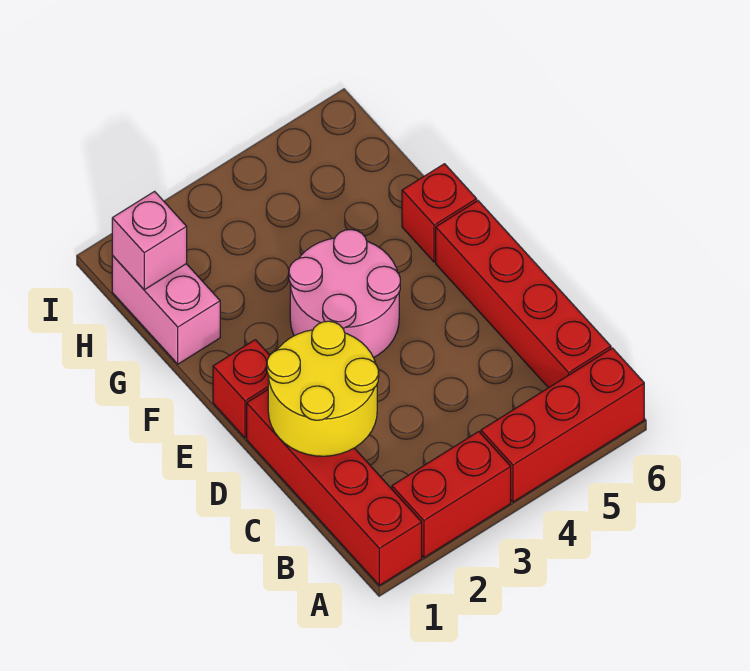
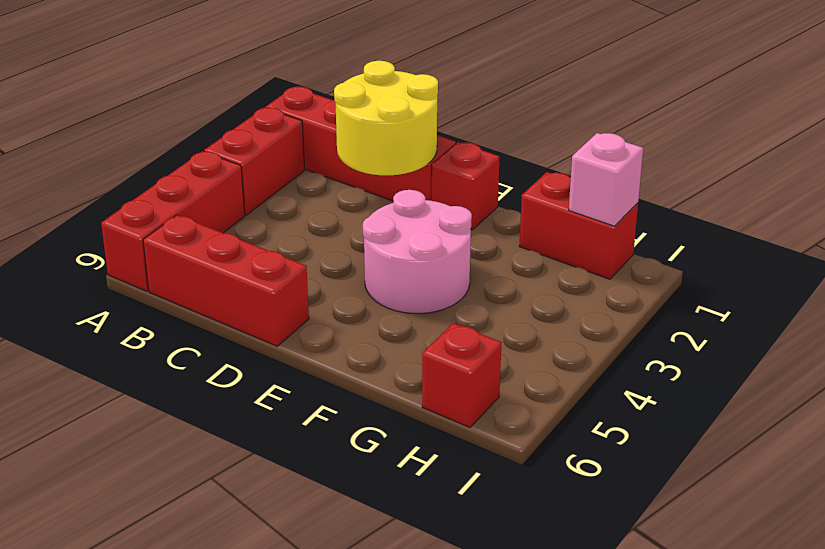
red brick B6:E6 level 1 -> red brick B6:D6 level 1
red brick F6 level 1 -> red brick H6 level 1
pink brick G1:H1 level 1 -> red brick G1:H1 level 1

